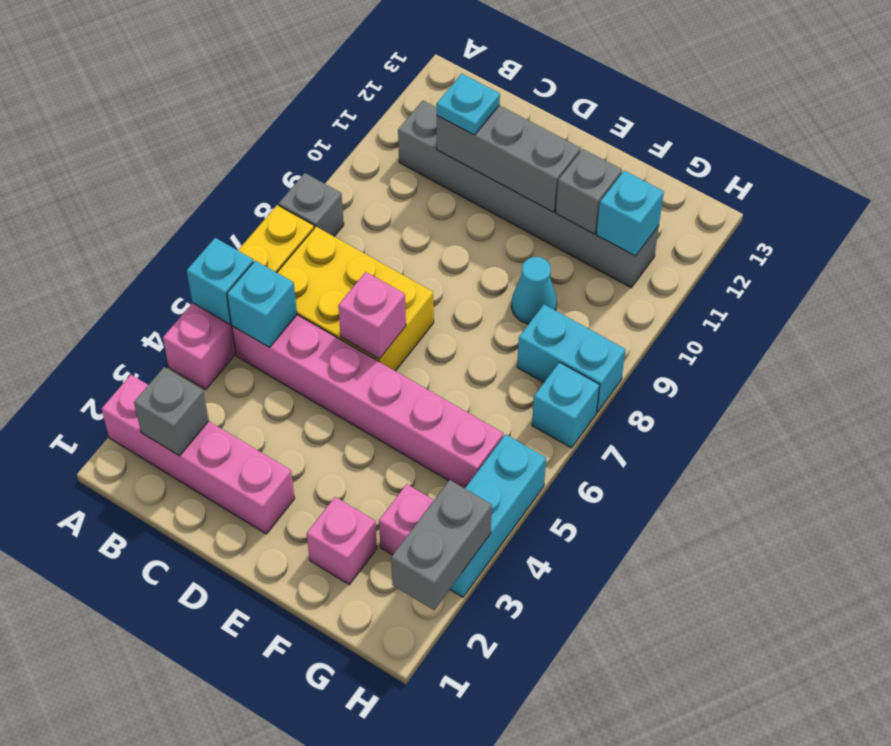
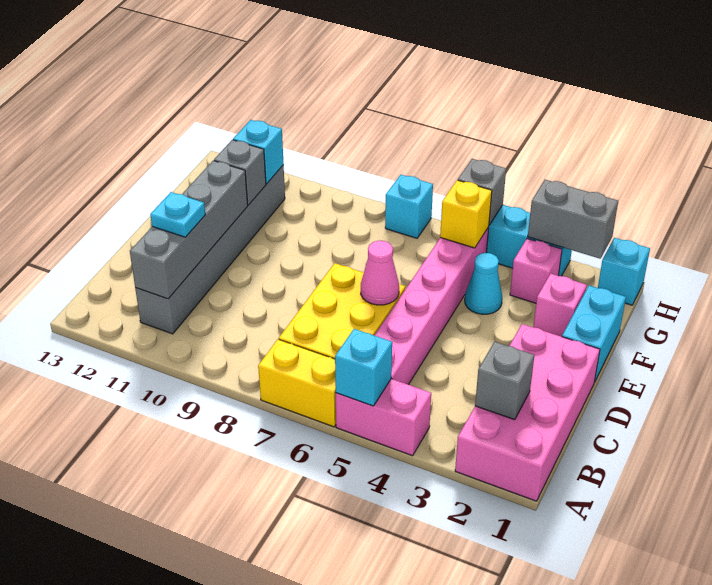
pink brick A2:D2 level 1 -> pink brick A1:D2 level 1
grey brick A8 level 1 -> grey brick H5 level 2
cyan brick B5 level 2 -> cyan brick H1 level 1
grey brick C11:E11 level 2 -> grey brick B11:E11 level 2
pink brick D6 level 2 -> pink cone D6 level 2
cyan cone F9 level 1 -> cyan cone F4 level 1
none -> yellow brick G5 level 2
cyan brick G8:H8 level 1 -> cyan brick E1:F1 level 1

